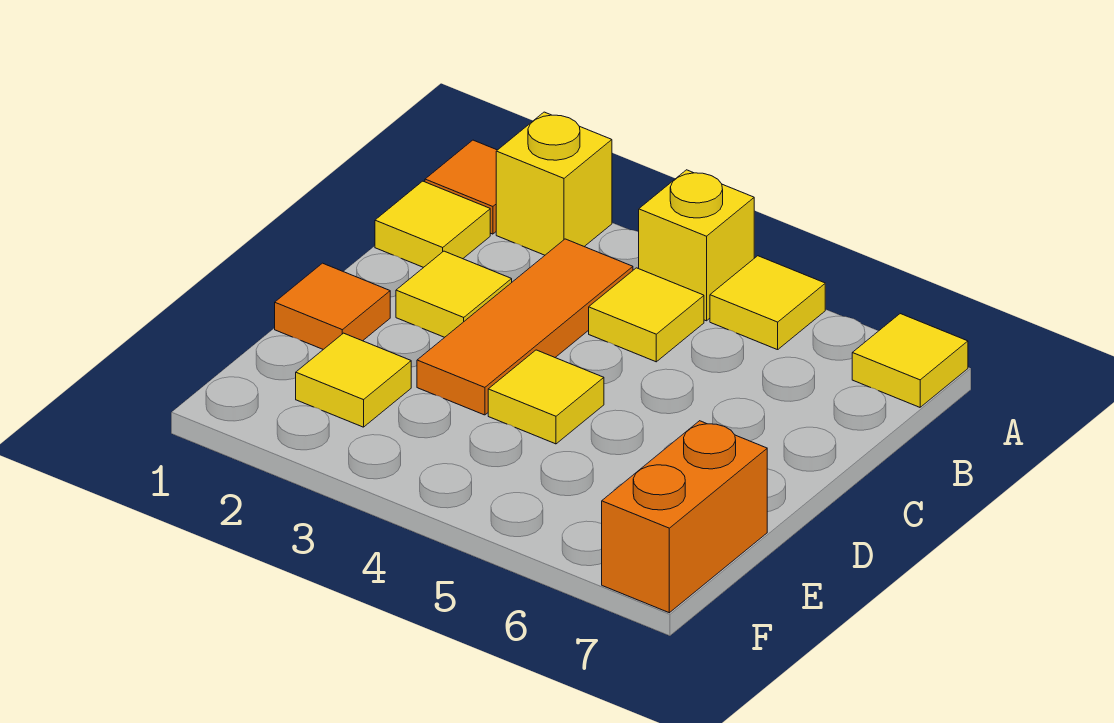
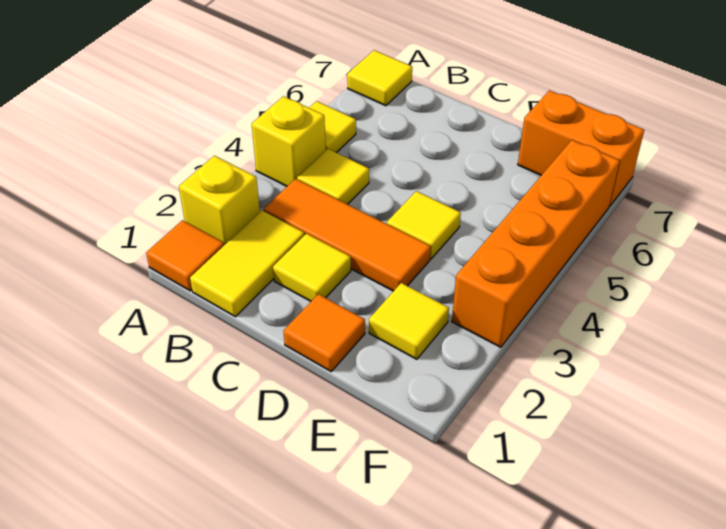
yellow tile B1 level 1 -> yellow tile B1:B2 level 1
none -> orange brick F3:F6 level 1

